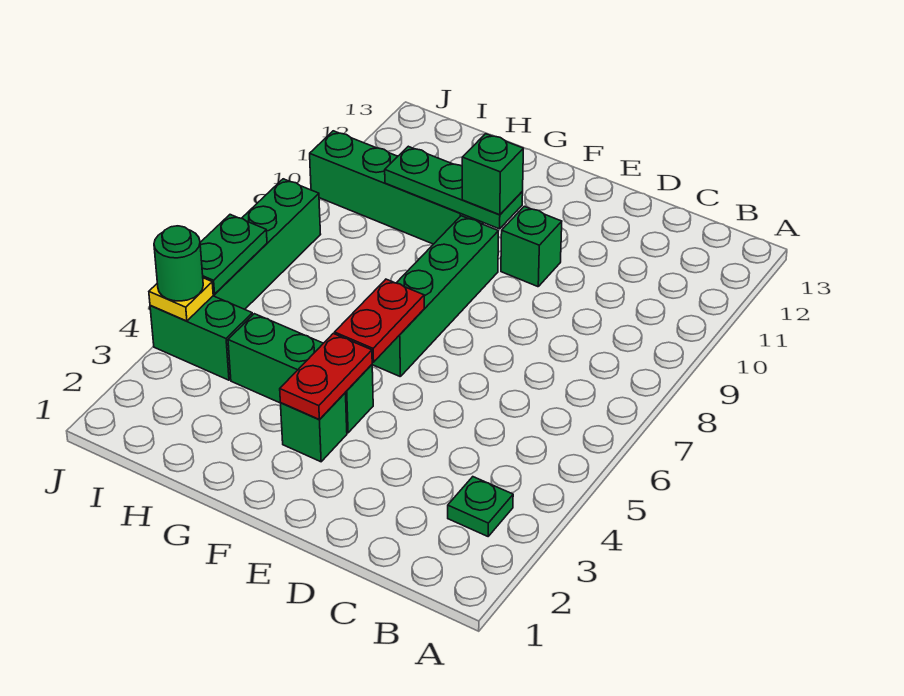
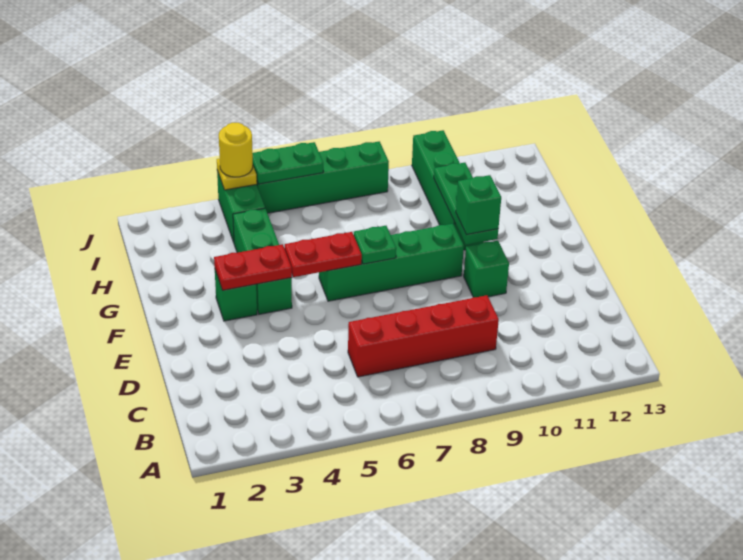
green plate B3 level 1 -> green plate F7 level 2
none -> red brick C6:C9 level 1
green round brick J4 level 3 -> yellow round brick J4 level 3

